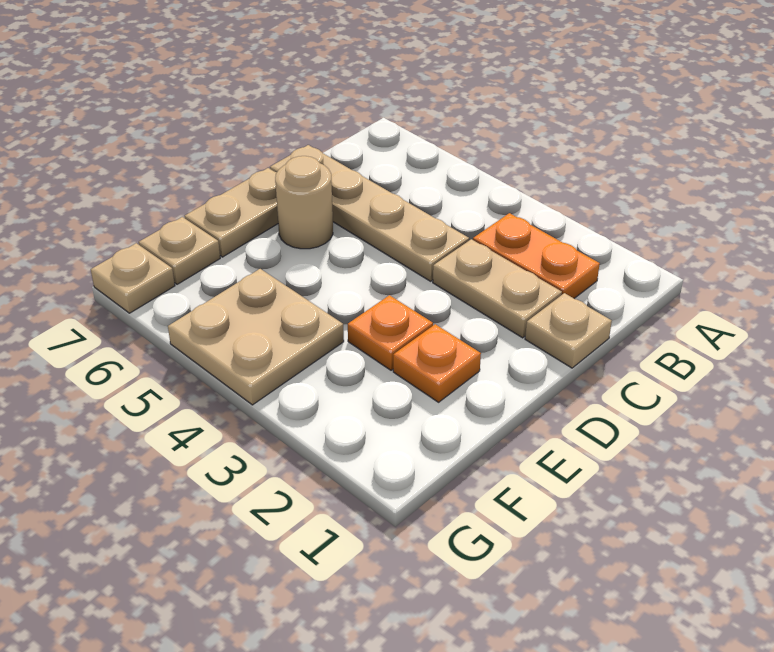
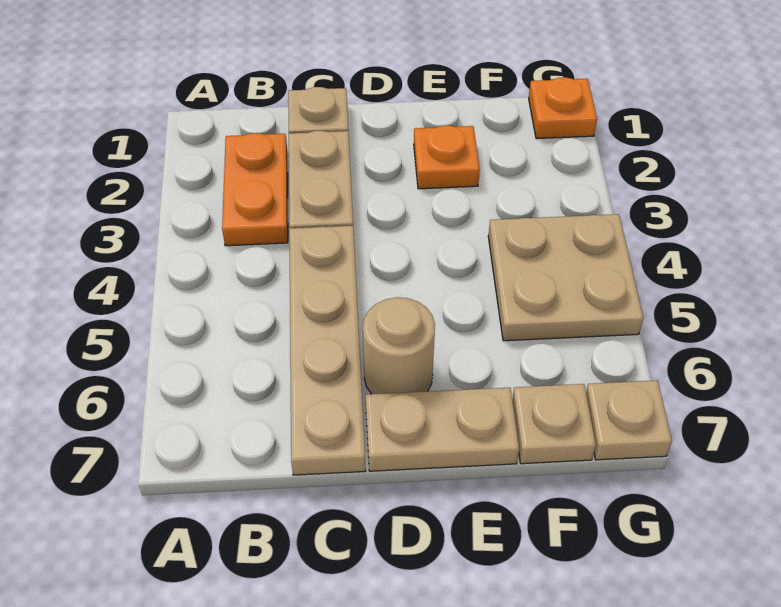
orange plate E3 level 1 -> orange plate G1 level 1

